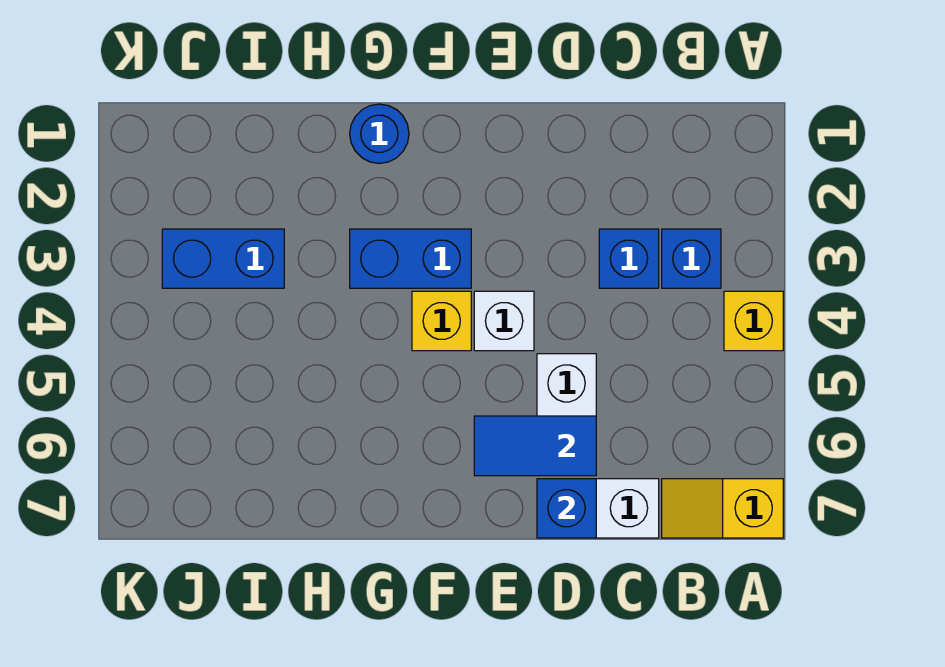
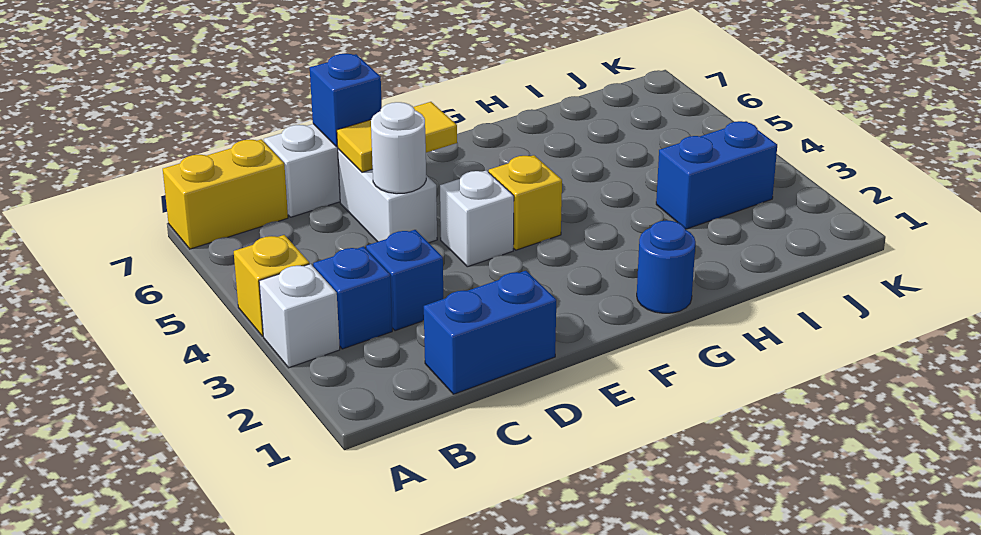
none -> white brick A3 level 1
yellow slope A7:B7 level 1 top A -> yellow brick A7:B7 level 1
none -> white round brick D5 level 2
blue tile D6:E6 level 2 -> yellow tile D6:E6 level 2
blue brick F3:G3 level 1 -> blue brick C1:D1 level 1

